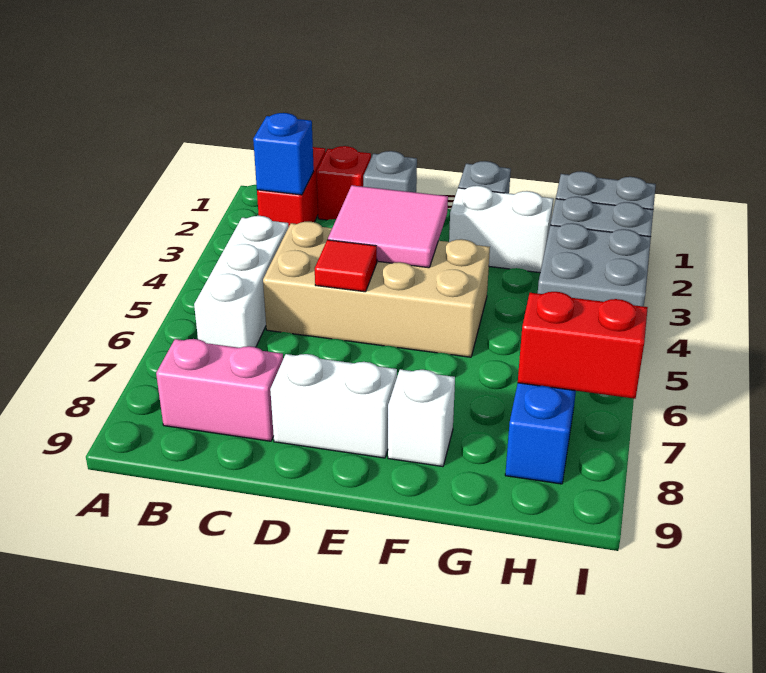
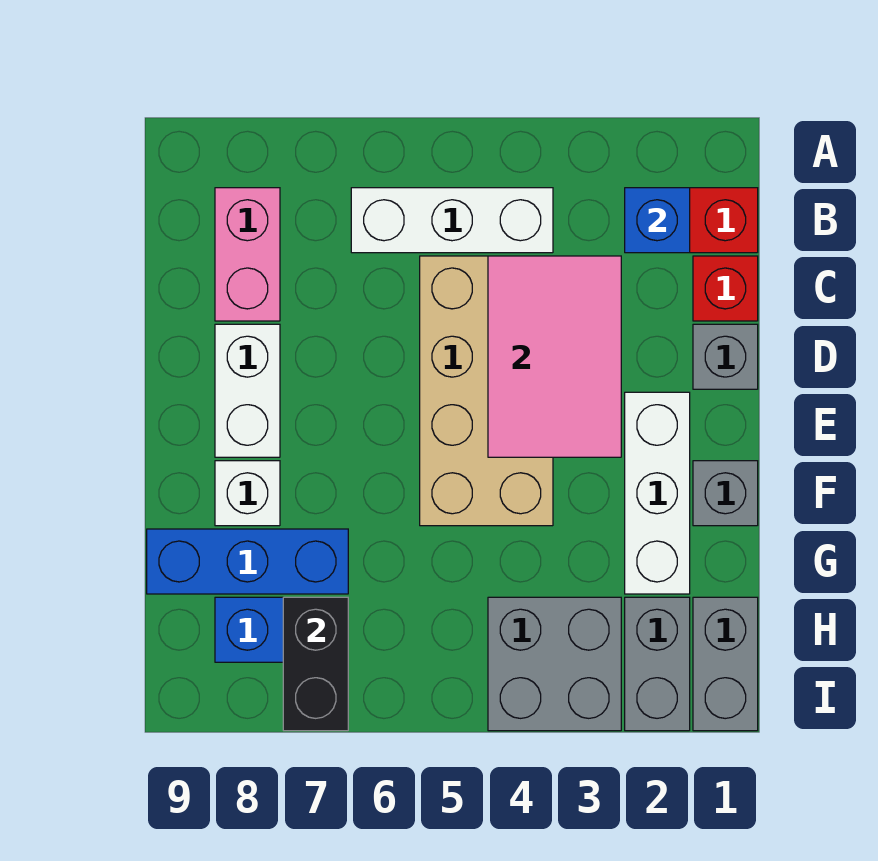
pink tile D3:E4 level 2 -> pink tile C3:E4 level 2
red tile D5 level 2 -> none
white brick F2:G2 level 1 -> white brick E2:G2 level 1
none -> blue brick G7:G9 level 1
red brick H7:I7 level 2 -> black brick H7:I7 level 2

